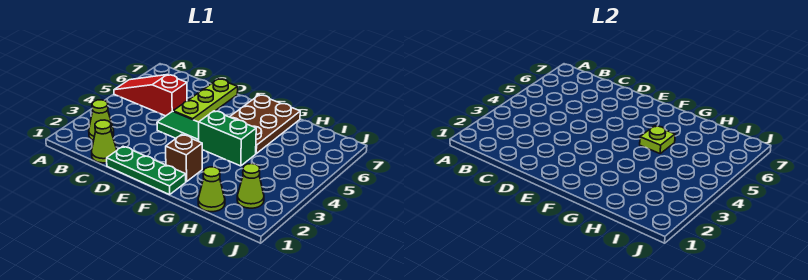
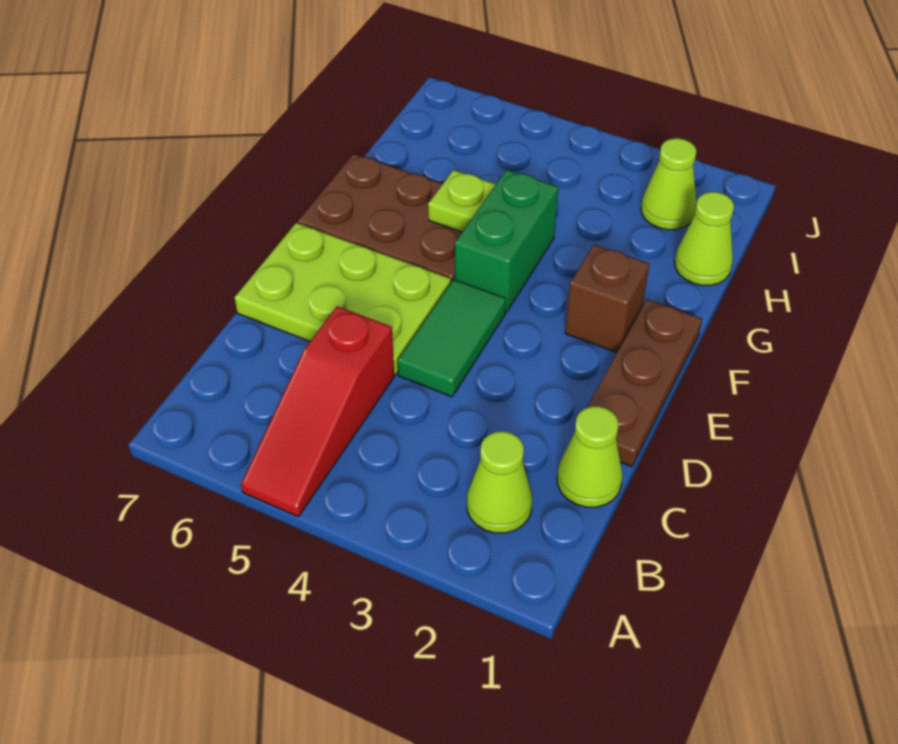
green plate D1:F1 level 1 -> brown plate D1:F1 level 1
lime plate D5:D7 level 1 -> lime plate D5:E7 level 1

